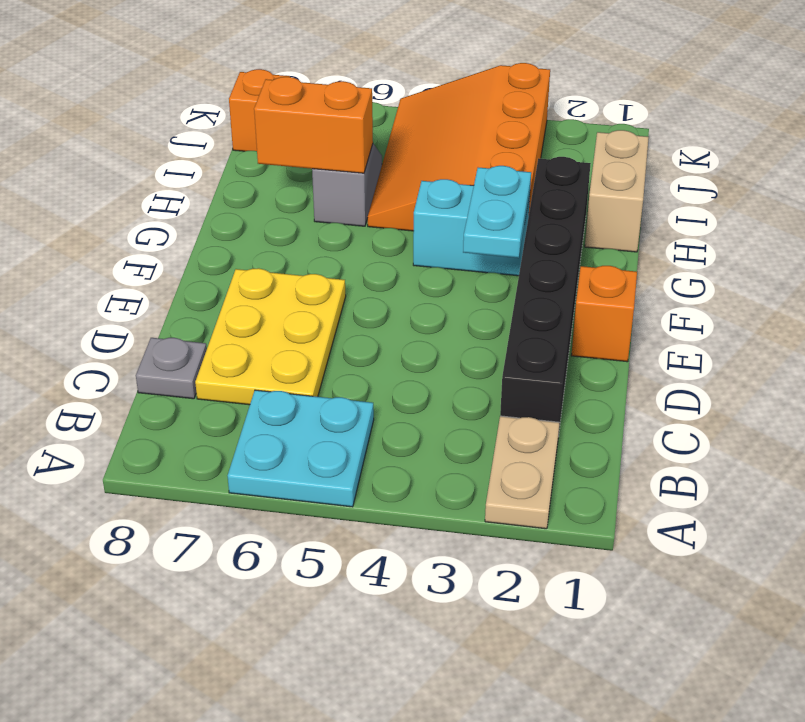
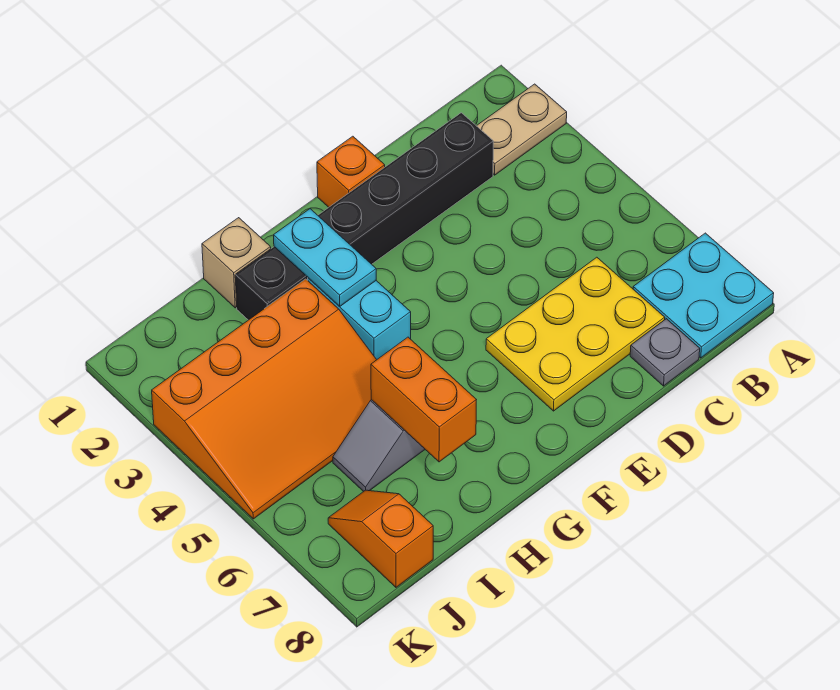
cyan plate A5:B6 level 1 -> cyan plate A7:B8 level 1
cyan plate F3:G3 level 2 -> cyan plate G2:G3 level 2
tan brick H1:I1 level 1 -> tan brick H1 level 1

